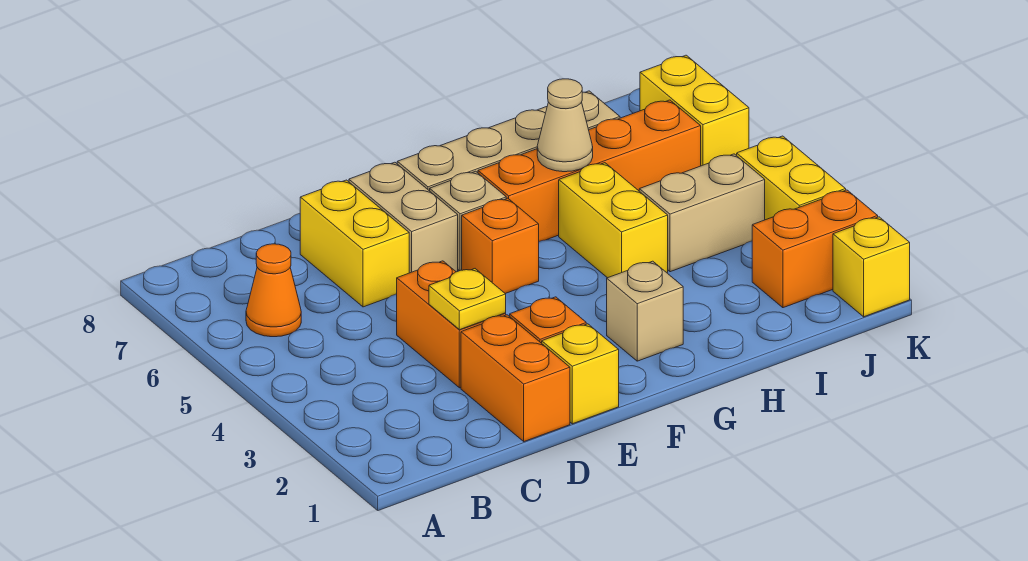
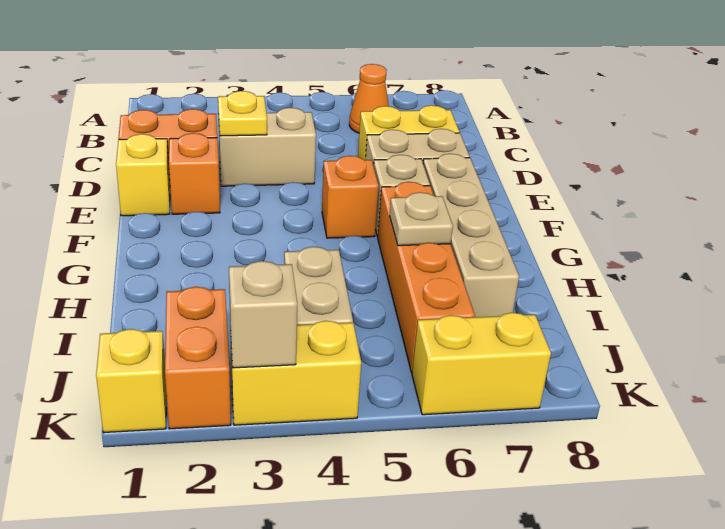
orange brick D3:D4 level 1 -> tan brick D3:D4 level 1
tan brick G2 level 1 -> tan brick K3 level 2
yellow brick H4:H5 level 1 -> none
tan cone H6 level 2 -> tan plate H6 level 2

